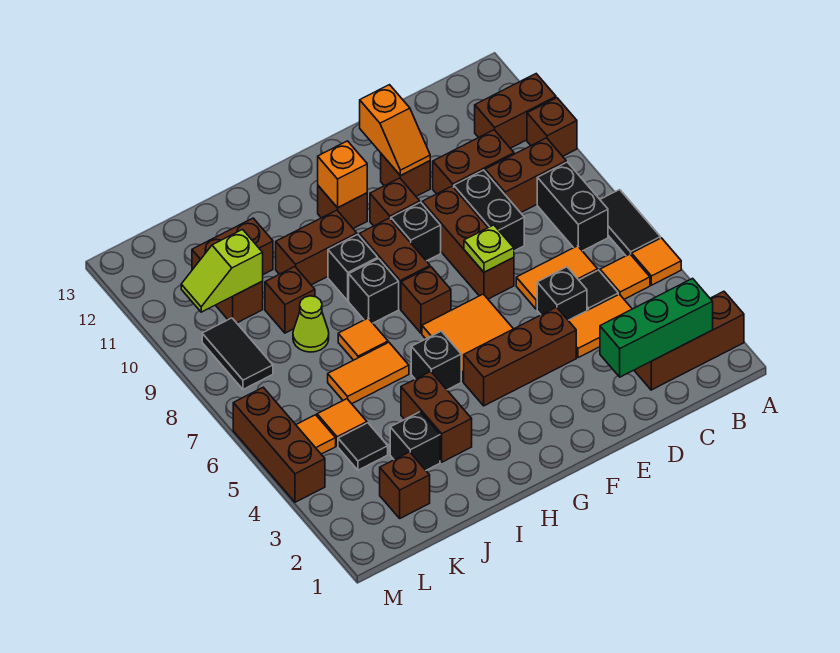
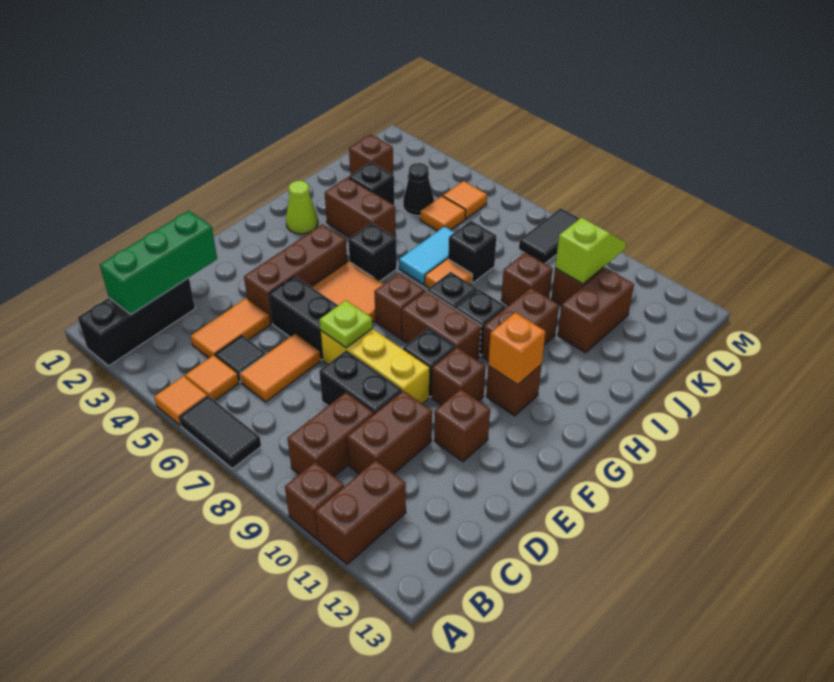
brown brick A2:C2 level 1 -> black brick A2:C2 level 1
black brick B7:B8 level 1 -> black brick E5:E6 level 1
black brick D5 level 1 -> black brick J7 level 1
brown brick E7:E9 level 1 -> yellow brick E7:E9 level 1
orange slope E11:E12 level 2 top 12 -> none
orange tile I6:J6 level 1 -> cyan tile I6:J6 level 1
lime cone J8 level 1 -> lime cone H2 level 1
black tile K4 level 1 -> black cone K4 level 1
black tile L8:L9 level 1 -> black tile L8:M8 level 1
brown brick M4:M6 level 1 -> none

